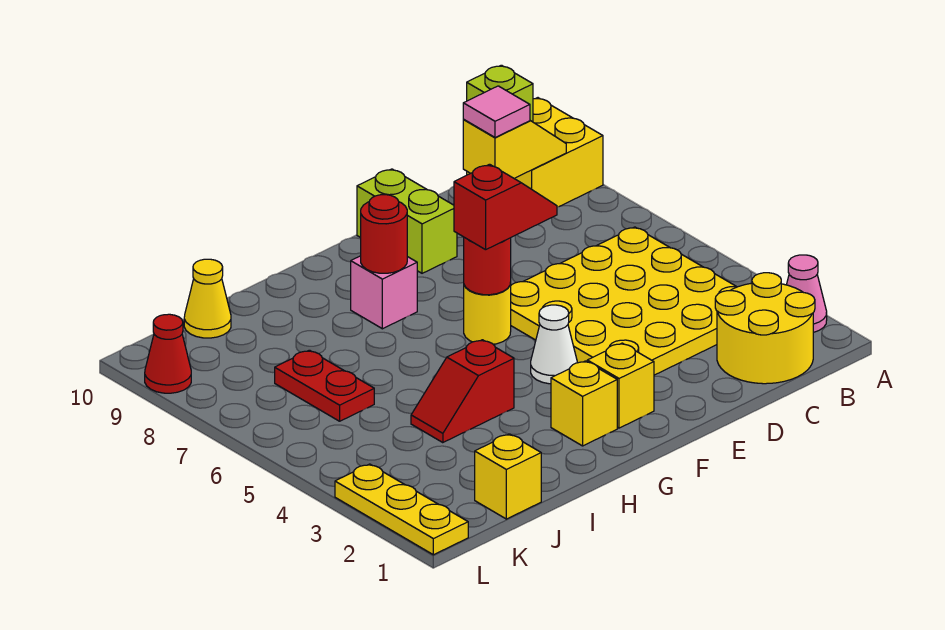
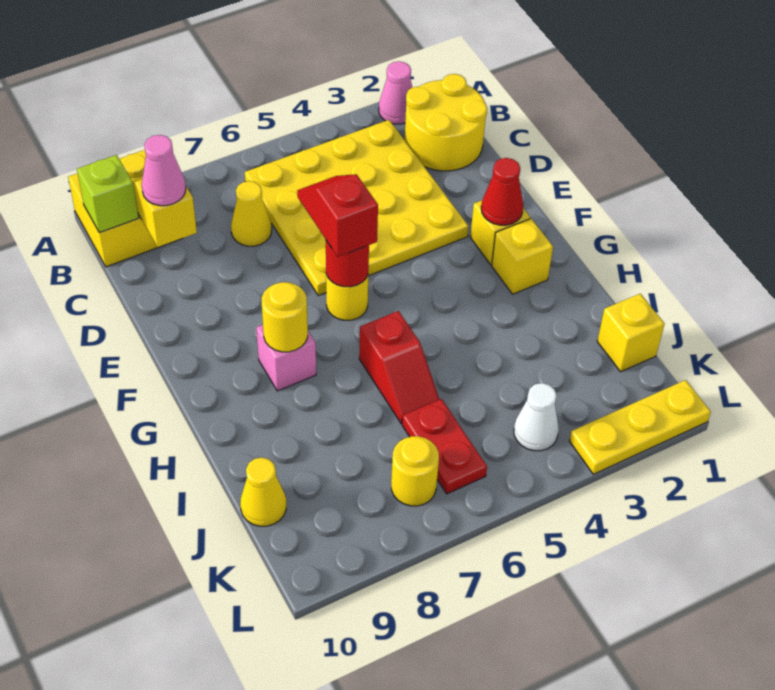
none -> yellow cone C7 level 1
pink tile C9 level 3 -> pink cone C9 level 3
lime brick E9:E10 level 1 -> none
white cone F4 level 1 -> white cone K4 level 1
red round brick G8 level 2 -> yellow round brick G8 level 2
red slope H4:I4 level 1 top H -> red slope H6:I6 level 1 top H
red plate J6:J7 level 1 -> red plate J6:K6 level 1
none -> yellow round brick K7 level 1
red cone L9 level 1 -> red cone F2 level 2

